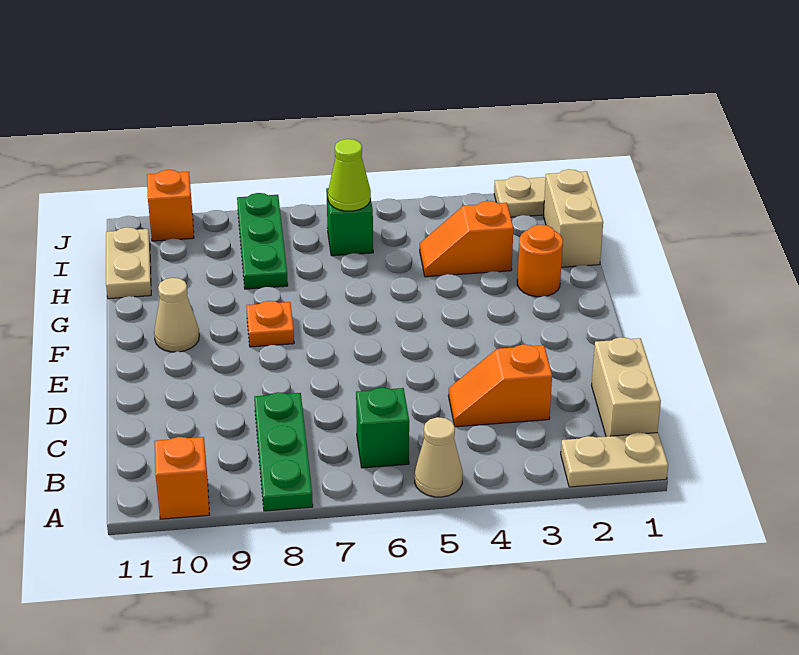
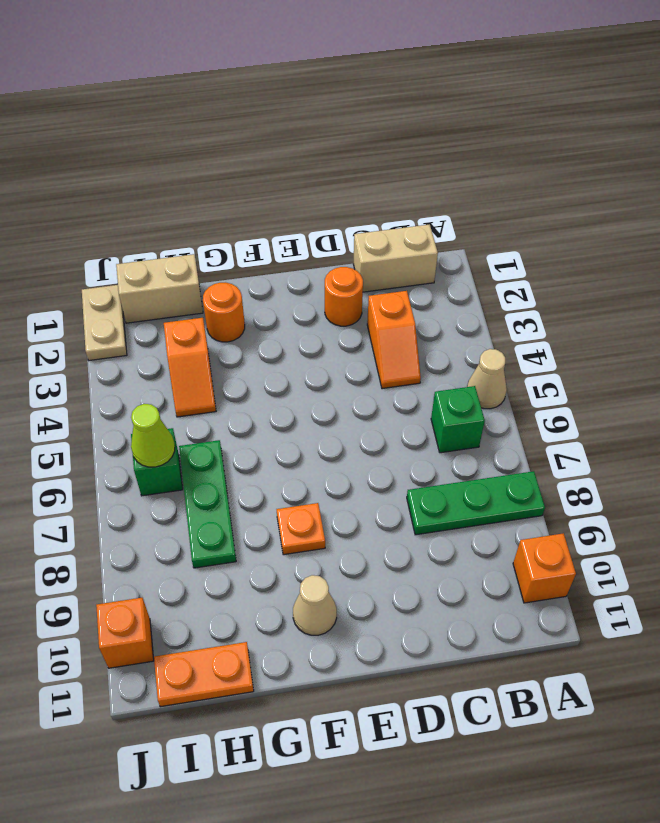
tan plate A1:A2 level 1 -> none
none -> orange round brick D2 level 1
green plate H8:J8 level 1 -> green plate H6:H8 level 1
tan plate H11:I11 level 1 -> orange plate H11:I11 level 1

